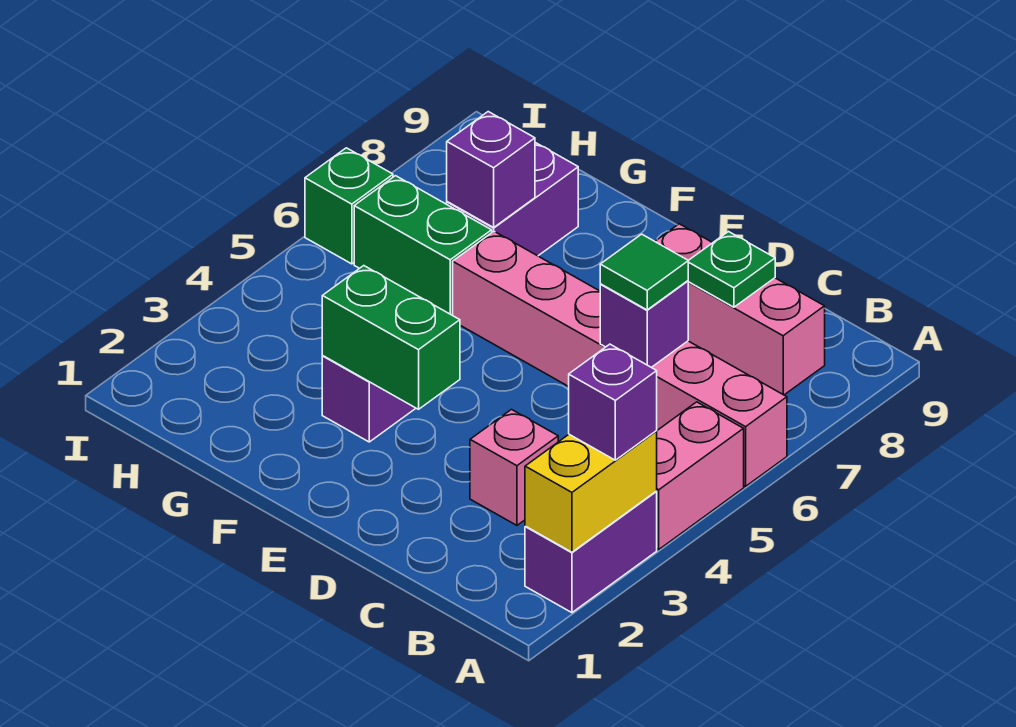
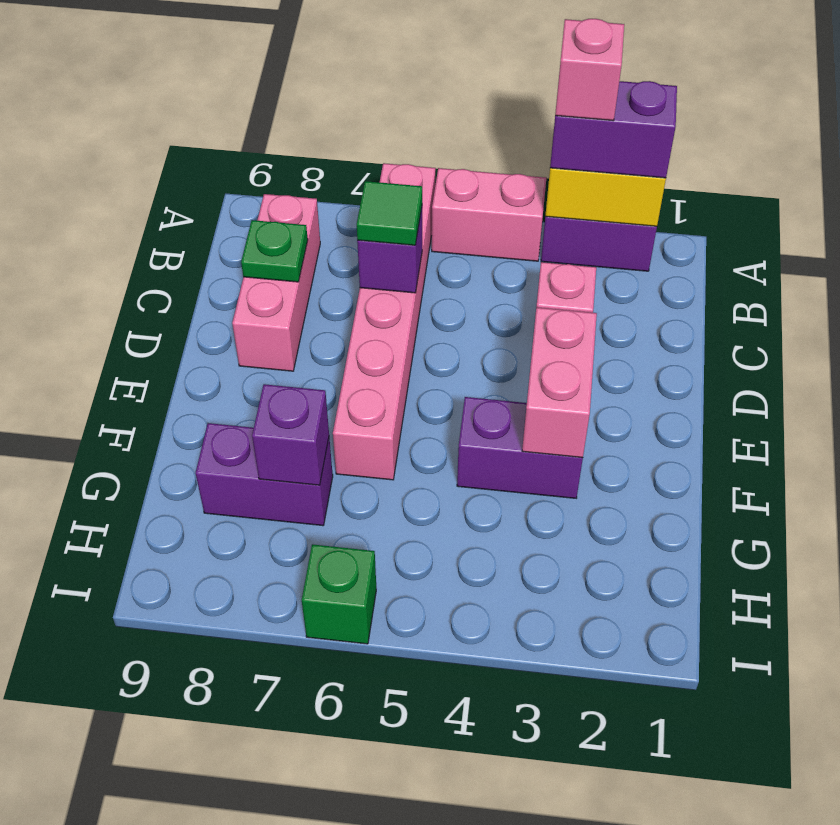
purple brick A3 level 3 -> purple brick A2:A3 level 3
none -> pink brick A3 level 4
green brick E3:F3 level 2 -> pink brick E3:F3 level 2
green brick G6:H6 level 1 -> none

